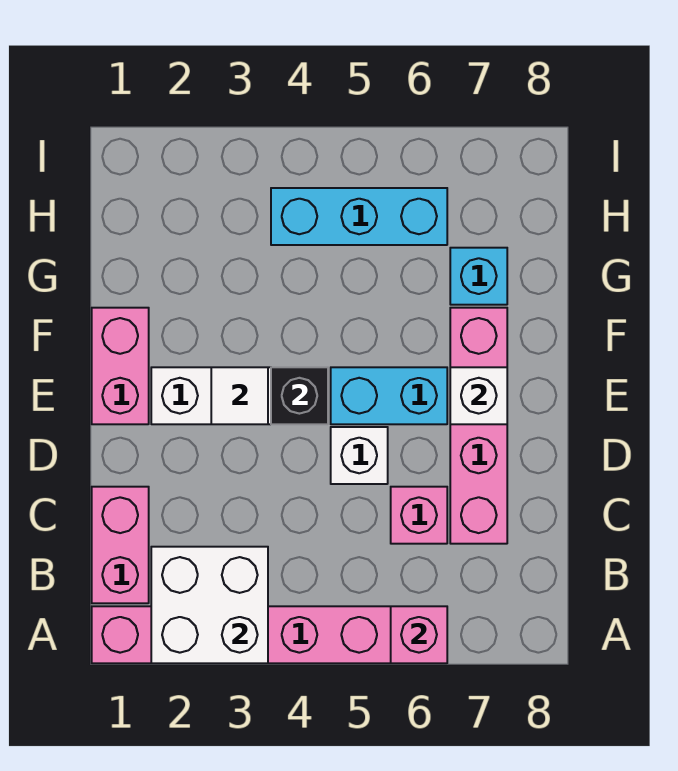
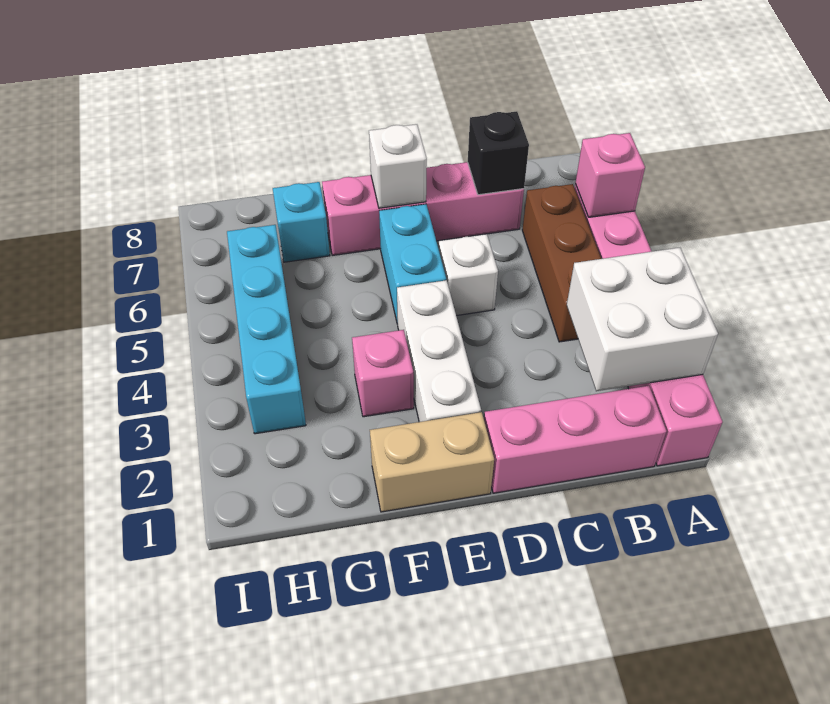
pink brick B1:C1 level 1 -> pink brick B1:D1 level 1
none -> brown brick B4:B6 level 1
pink brick C6 level 1 -> pink brick F3 level 1
pink brick E1:F1 level 1 -> tan brick E1:F1 level 1
white tile E3 level 2 -> none
black brick E4 level 2 -> black brick C7 level 2
cyan brick H4:H6 level 1 -> cyan brick H3:H6 level 1

